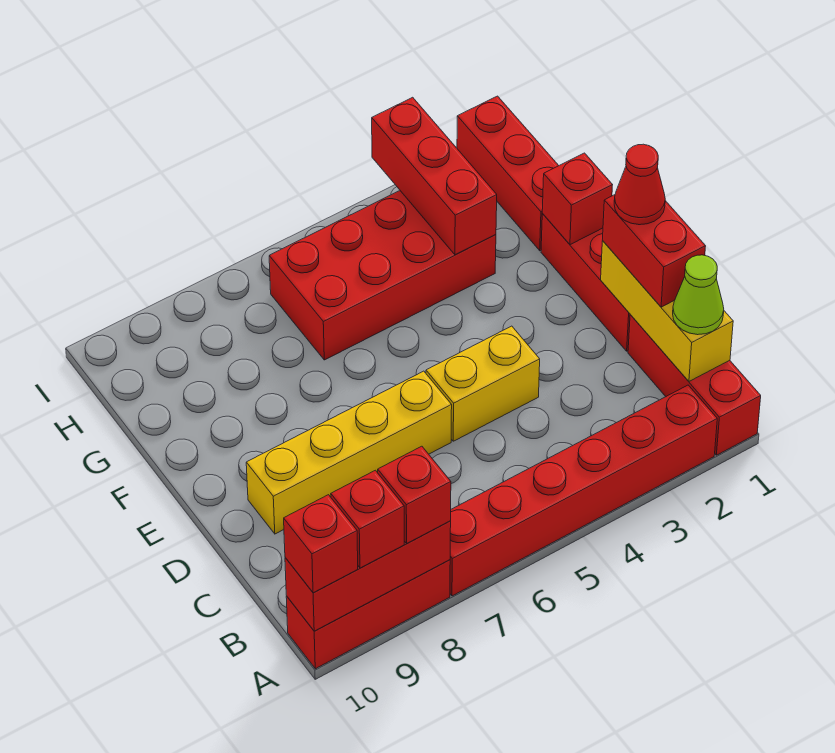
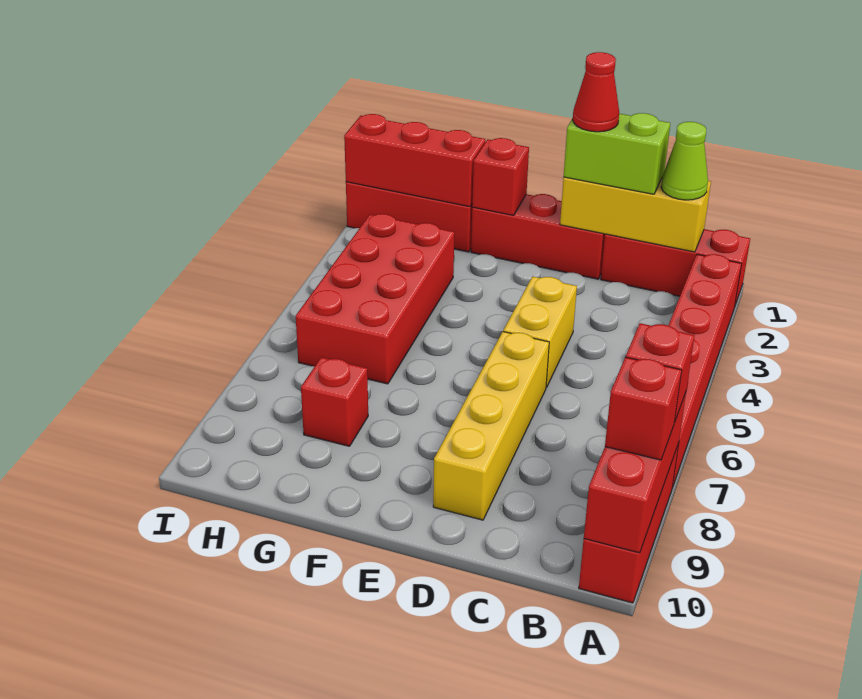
red brick A10 level 3 -> red brick G8 level 1
red brick C1:D1 level 3 -> lime brick C1:D1 level 3
red brick G3:I3 level 2 -> red brick G1:I1 level 2

